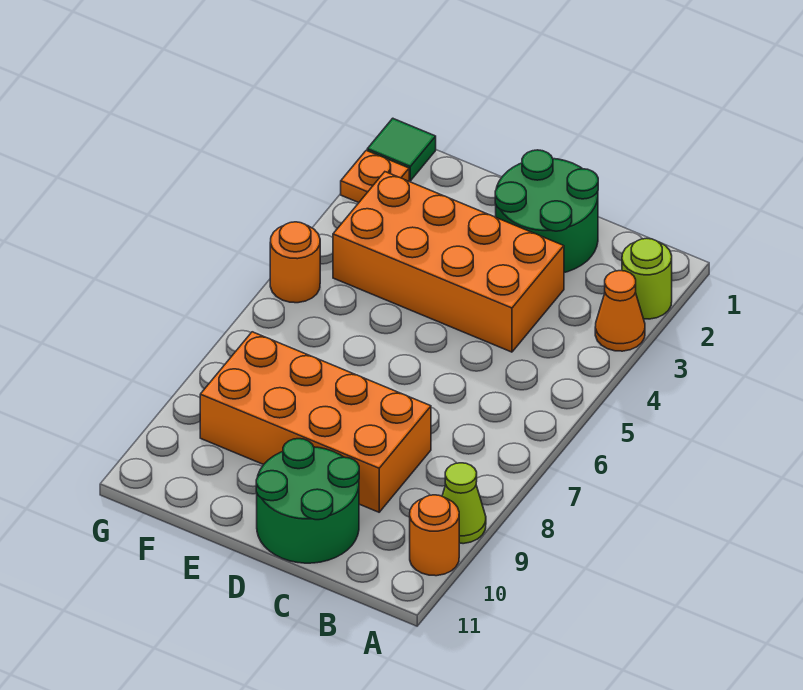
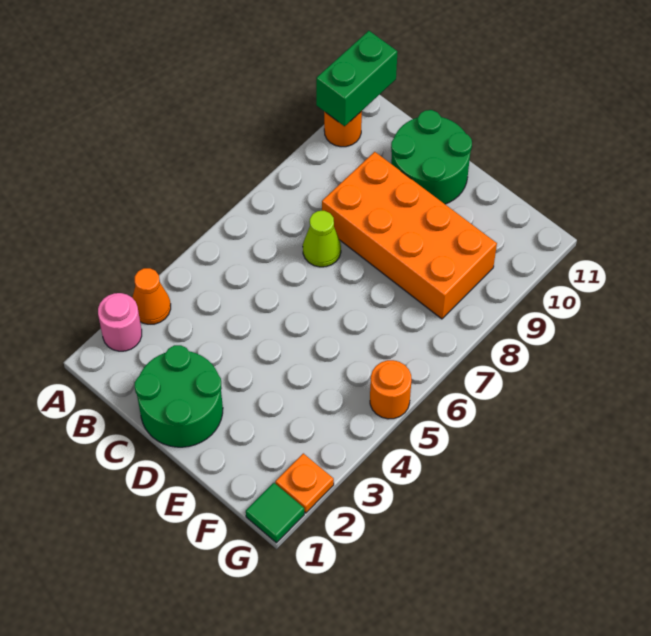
lime round brick A2 level 1 -> pink round brick A2 level 1
lime cone A9 level 1 -> lime cone C7 level 1
none -> green brick A10:A11 level 2
orange brick C3:F4 level 1 -> none

